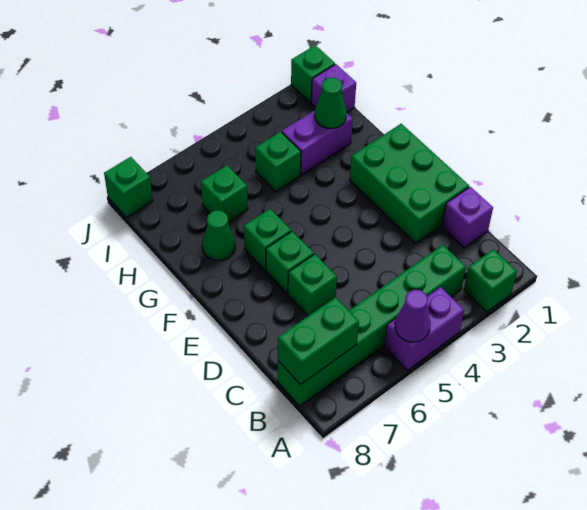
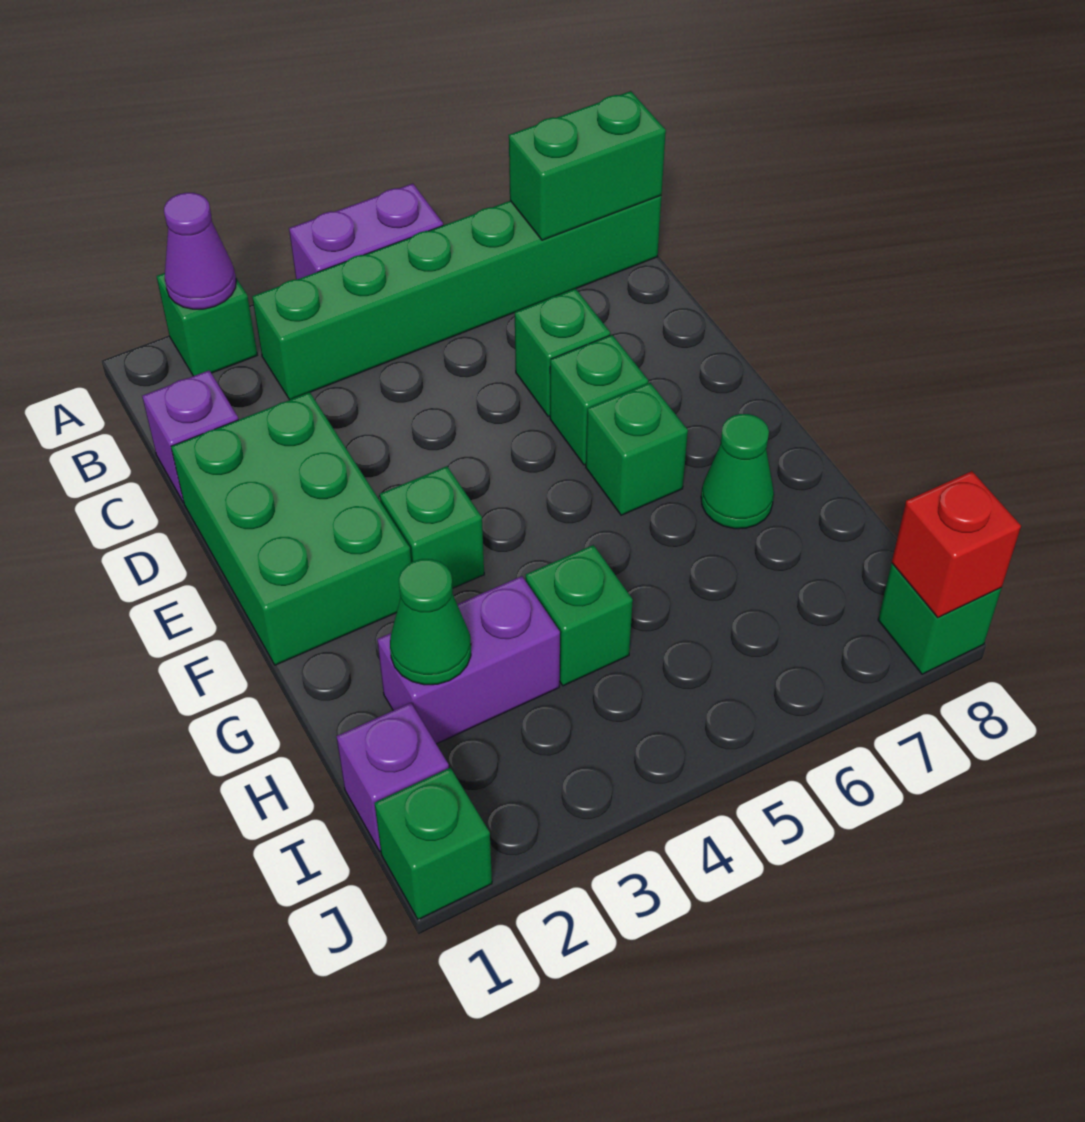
purple cone A5 level 2 -> purple cone A2 level 2
green brick H6 level 1 -> green brick F3 level 1
none -> red brick J8 level 2

